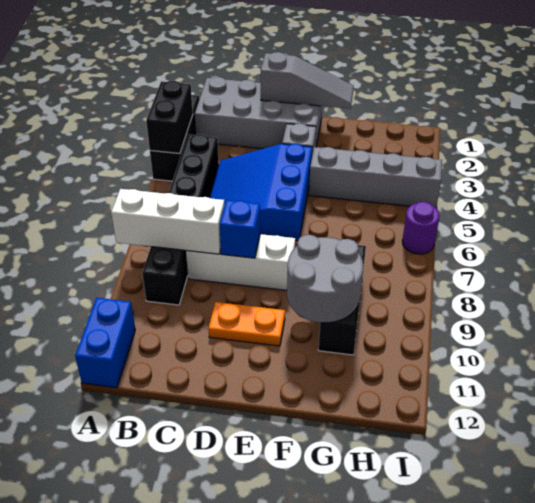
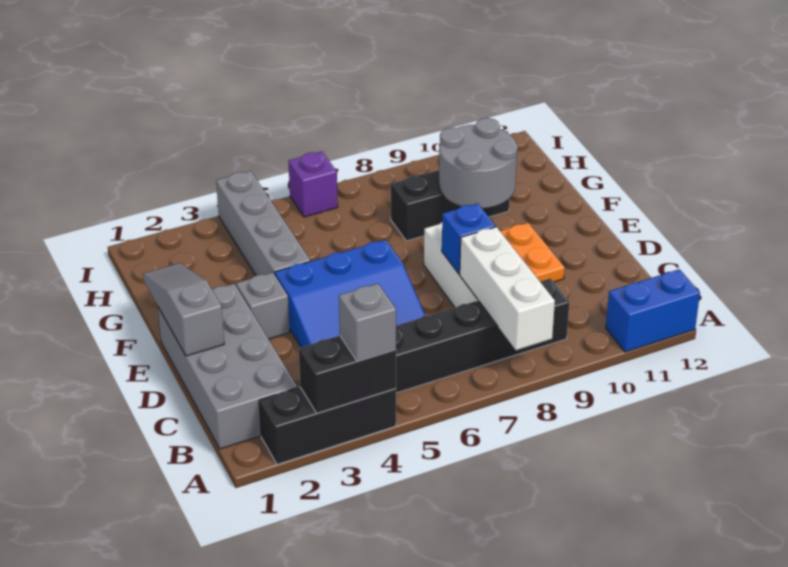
none -> grey brick A4 level 3
purple round brick I6 level 1 -> purple brick I6 level 1

